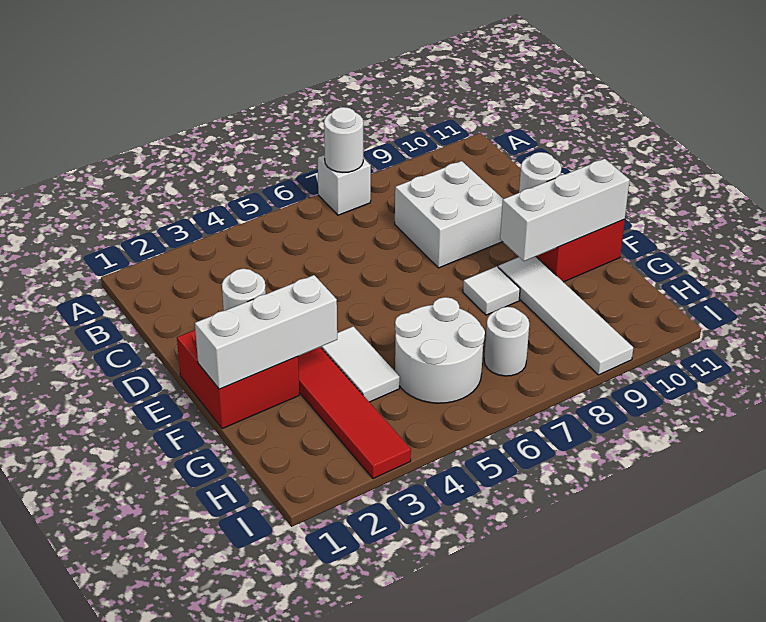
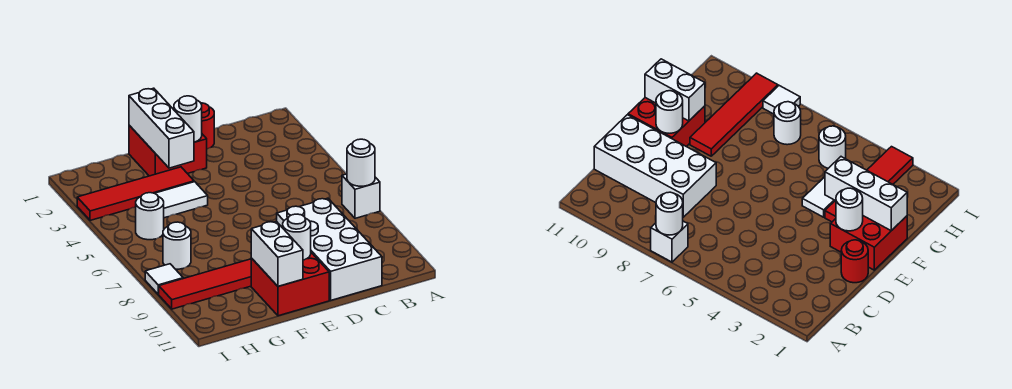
white brick C8:D9 level 1 -> white brick C8:D11 level 1
none -> red round brick D1 level 1
white tile F8 level 1 -> white tile I8 level 1
white tile F9:I9 level 1 -> red tile F9:I9 level 1
white brick F9:F11 level 2 -> white brick F10:F11 level 2
white round brick G5:H6 level 1 -> white round brick H5 level 1

